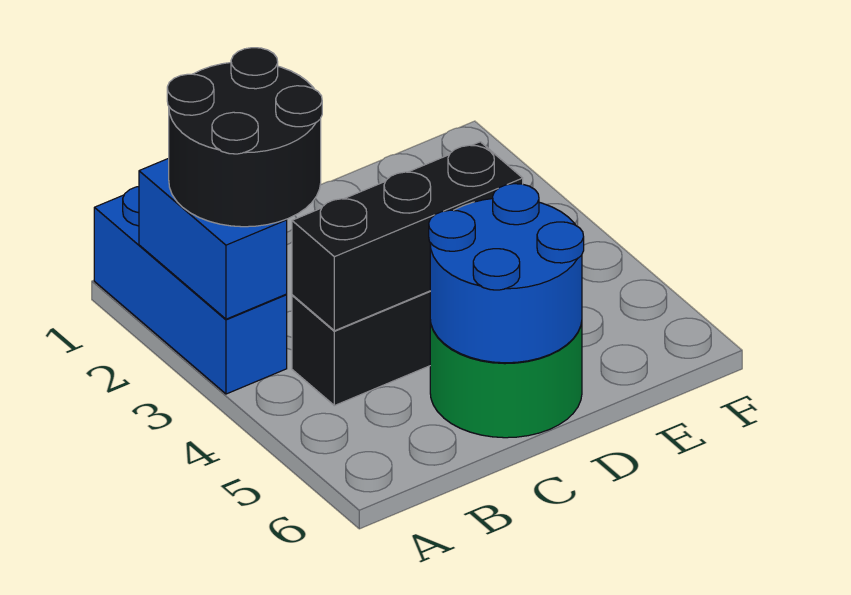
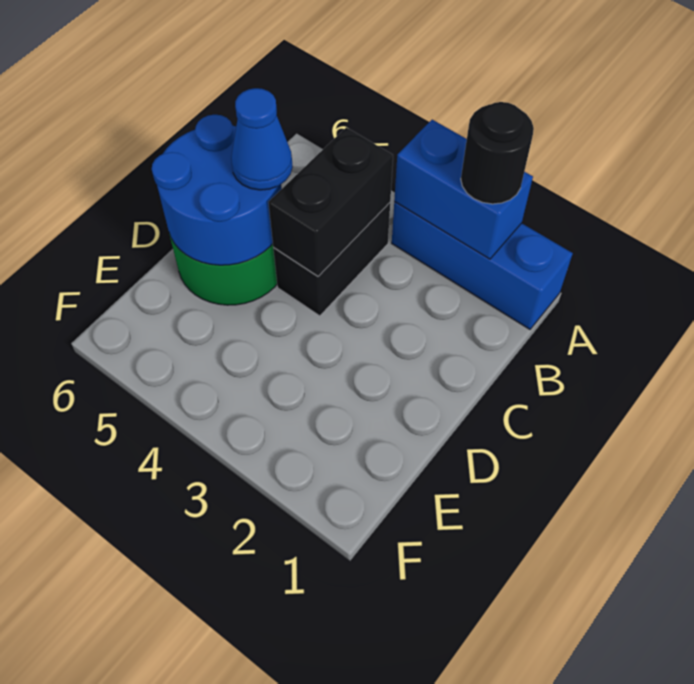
black round brick A2:B3 level 3 -> black round brick A2 level 3
black brick B4:D4 level 2 -> black brick B4:C4 level 2
none -> blue cone C5 level 3

